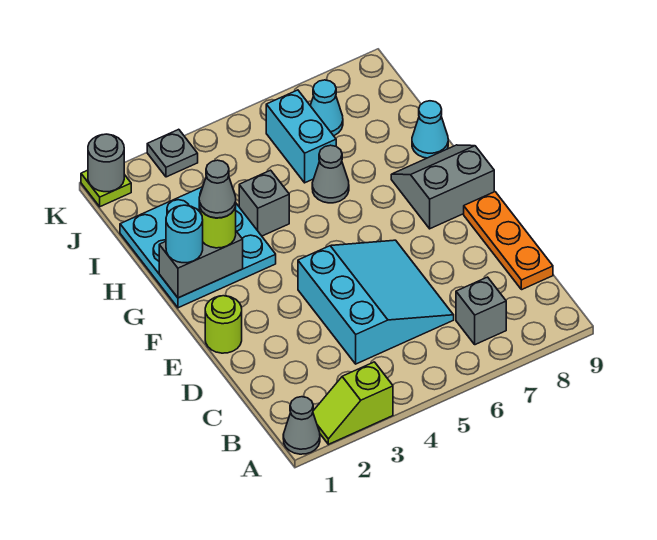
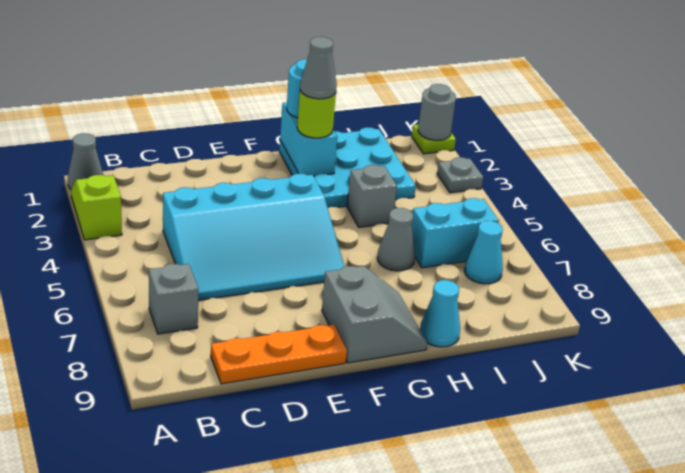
cyan slope C4:E6 level 1 top 4 -> cyan slope C4:F6 level 1 top 4
lime round brick E1 level 1 -> none
grey brick G1:G2 level 2 -> cyan brick G1:G2 level 2

